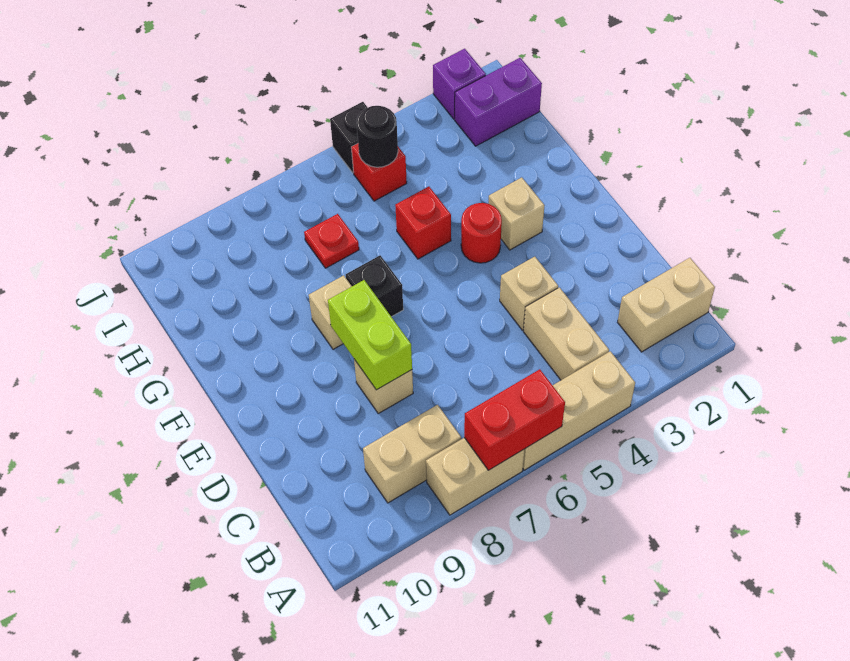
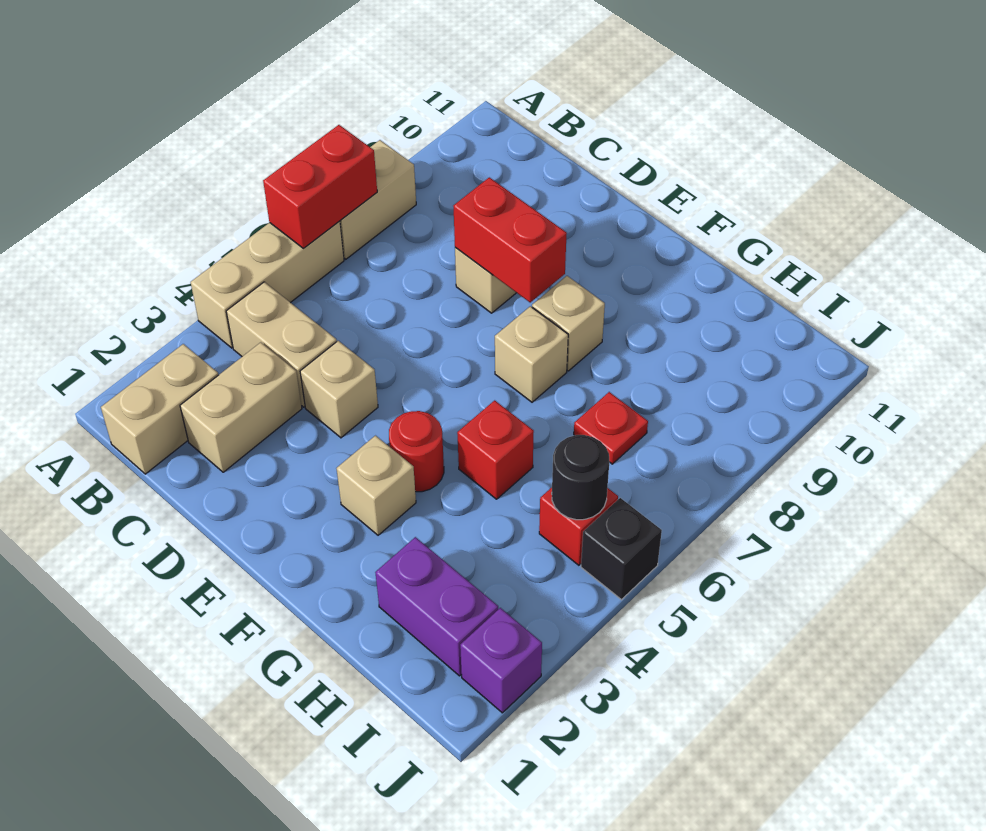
tan brick B8:B9 level 1 -> tan brick C2:C3 level 1
lime brick D8:E8 level 2 -> red brick D8:E8 level 2
black brick F7 level 1 -> tan brick F7 level 1
purple brick I1:I2 level 1 -> purple brick H2:I2 level 1

